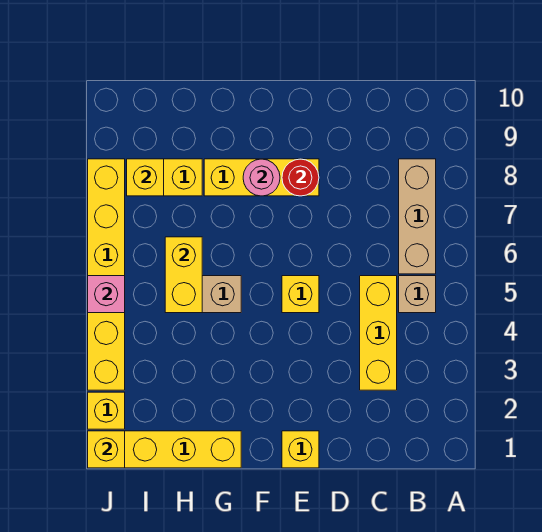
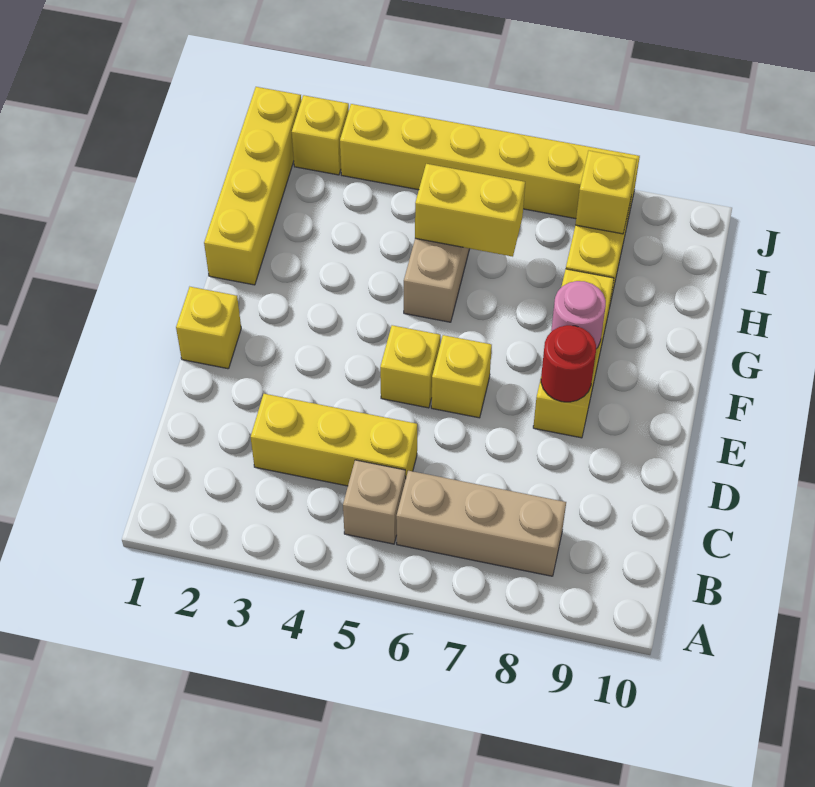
yellow brick J1 level 2 -> yellow brick E6 level 1
pink brick J5 level 2 -> none

